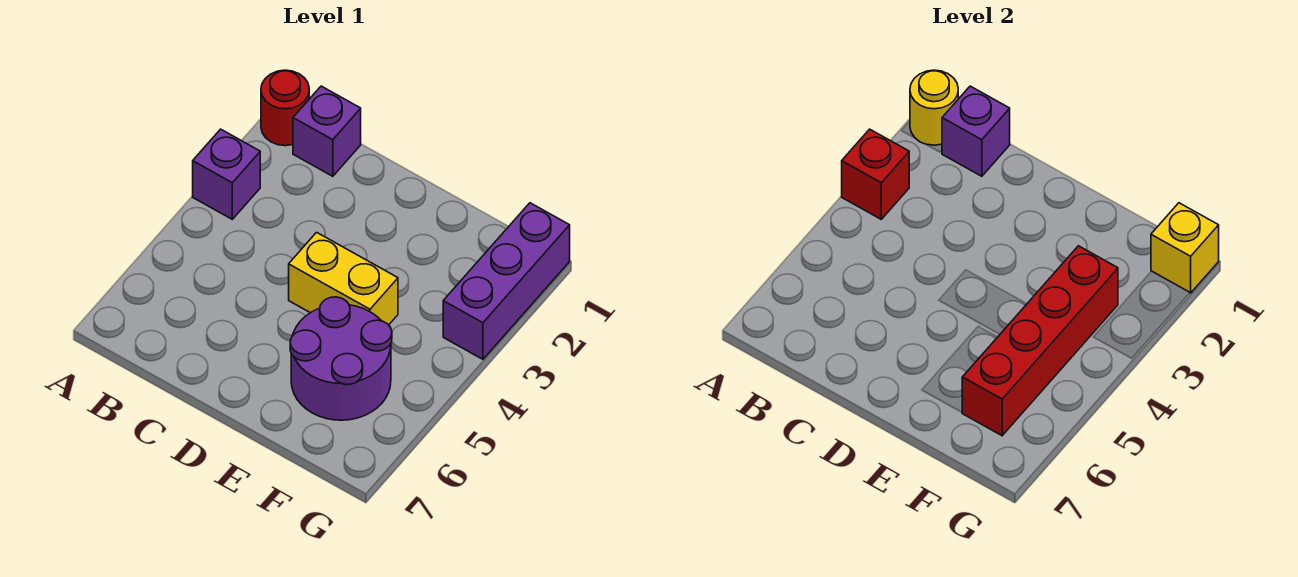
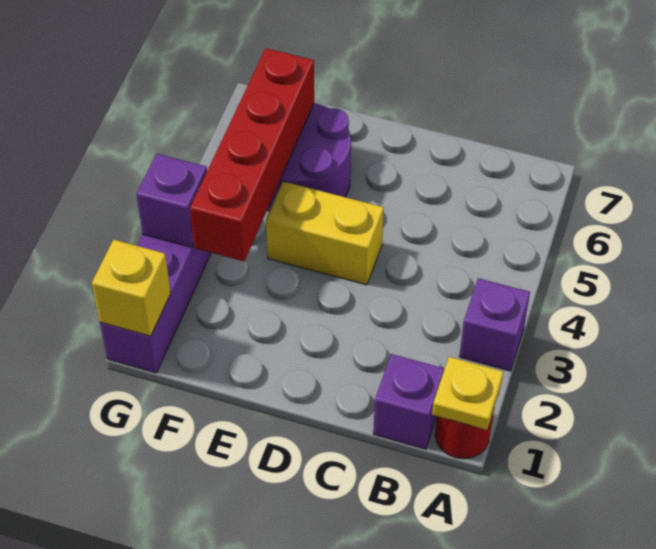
yellow round brick A1 level 2 -> yellow plate A1 level 2
red brick A3 level 2 -> none
purple brick B1 level 2 -> purple brick G3 level 2

